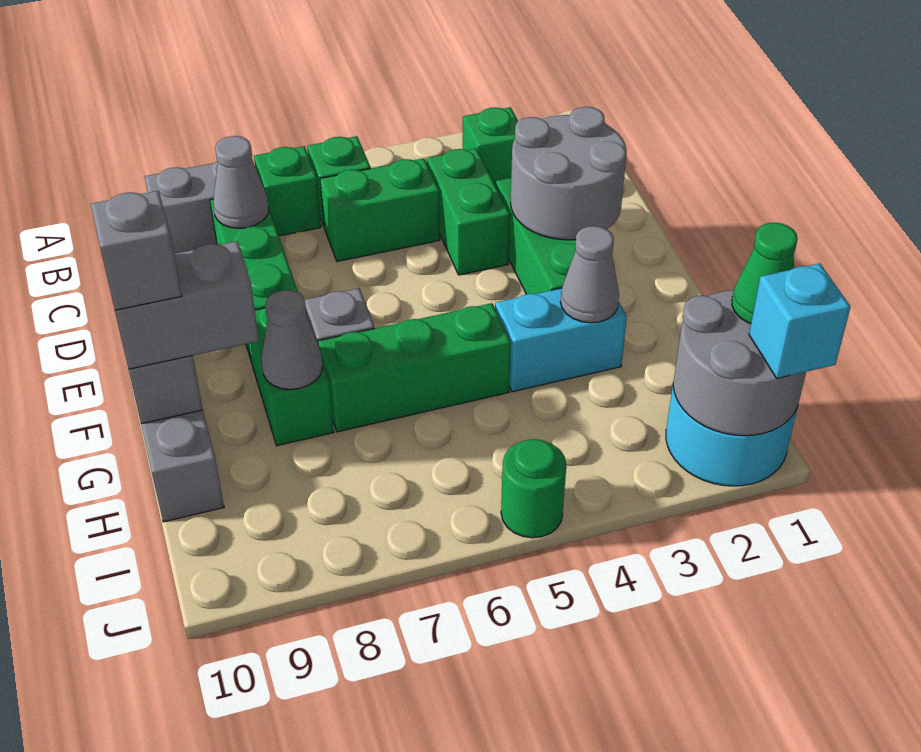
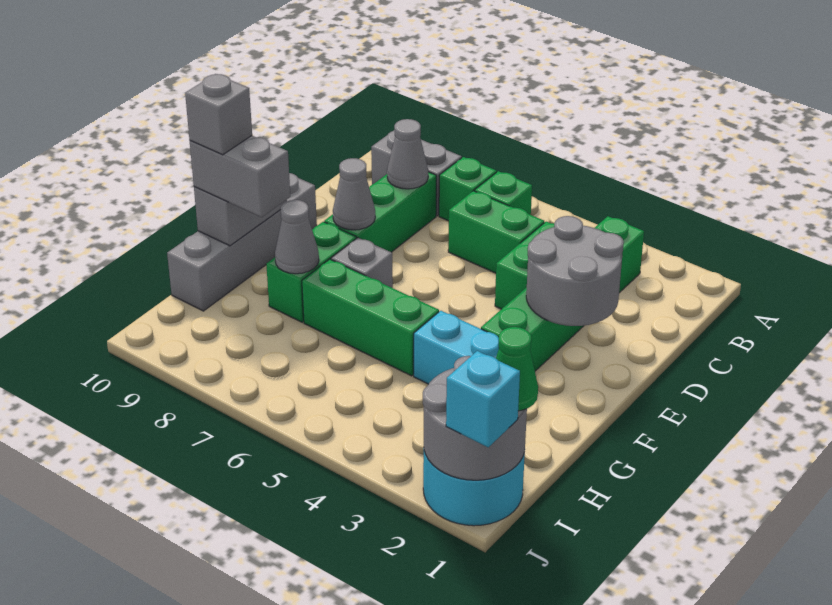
grey cone G3 level 2 -> grey cone E8 level 2
green round brick J5 level 1 -> none

